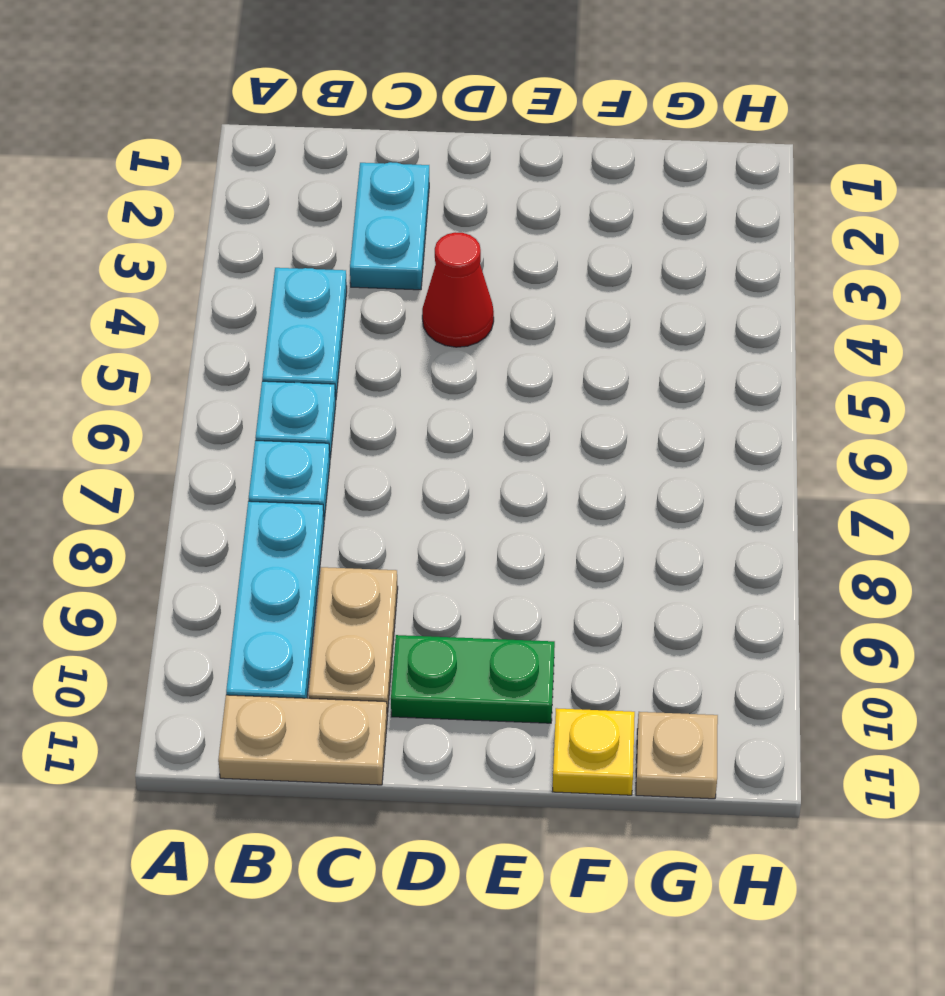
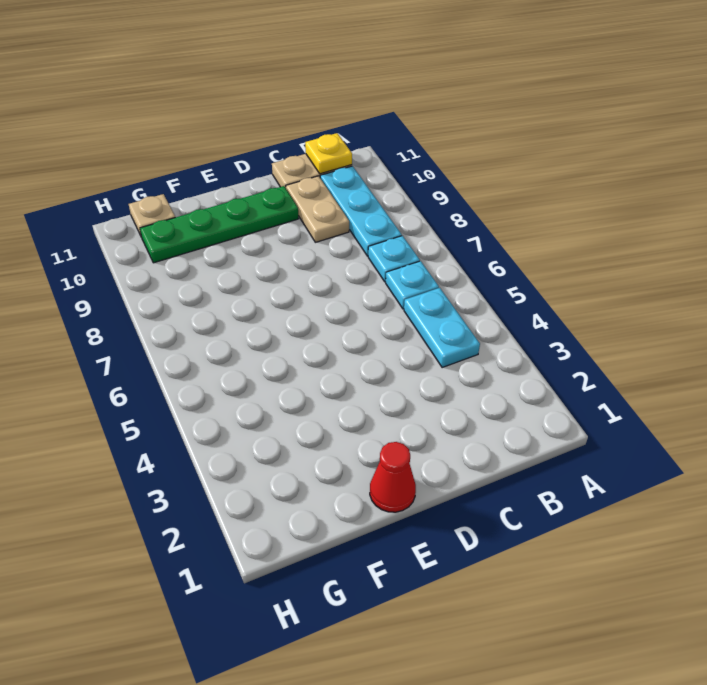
cyan plate C2:C3 level 1 -> none
red cone D4 level 1 -> red cone E1 level 1
green plate D10:E10 level 1 -> green plate D10:G10 level 1
yellow plate F11 level 1 -> yellow plate B11 level 2

